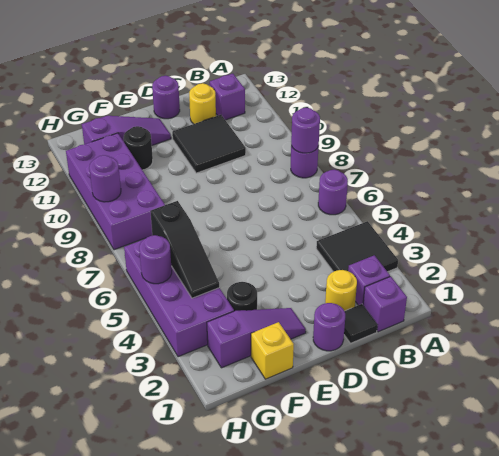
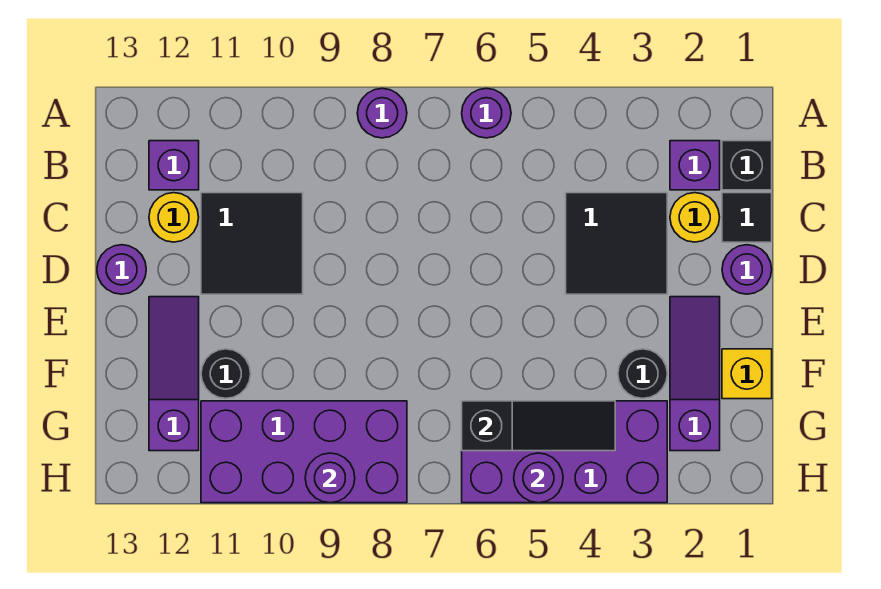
black tile A3:B4 level 1 -> black tile C3:D4 level 1
purple round brick A8 level 2 -> none
purple brick B1 level 1 -> black brick B1 level 1

